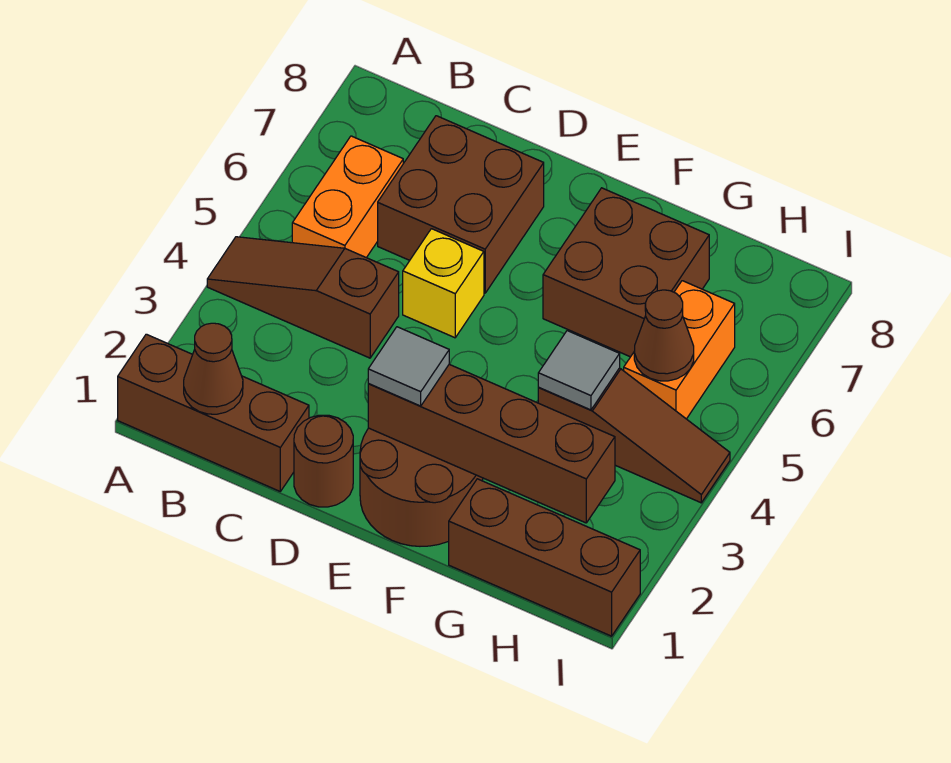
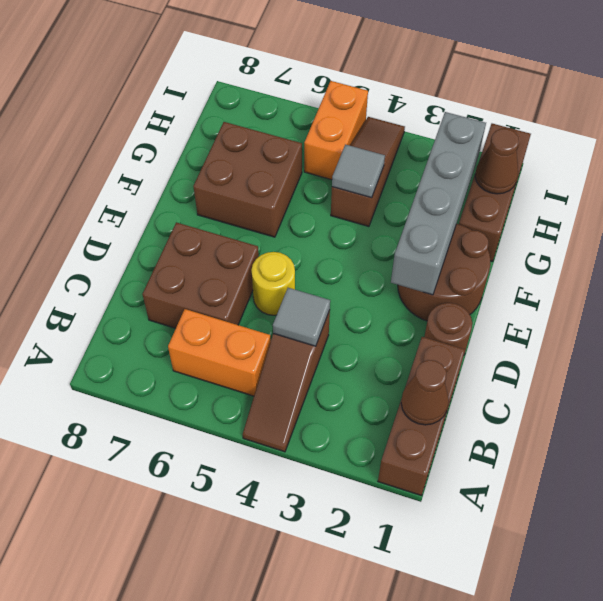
yellow brick D5 level 1 -> yellow round brick D5 level 1
brown brick E2:H2 level 2 -> grey brick E2:H2 level 2
grey tile E2 level 3 -> grey tile C4 level 2
orange brick H5:H6 level 1 -> orange brick H5:I5 level 1
brown cone H5 level 2 -> brown cone H1 level 2

